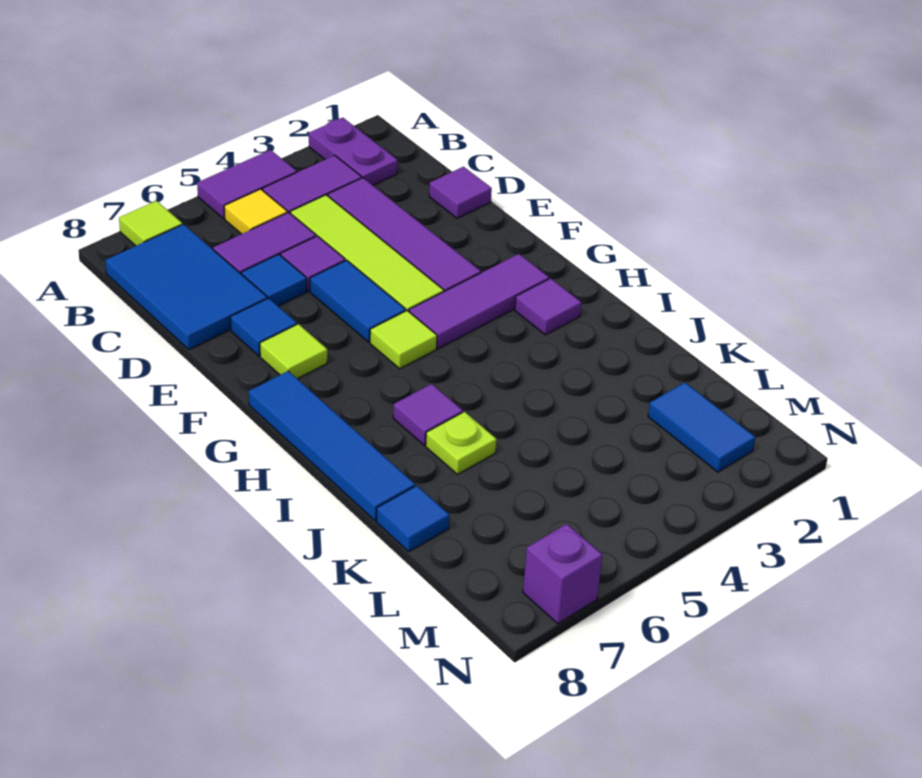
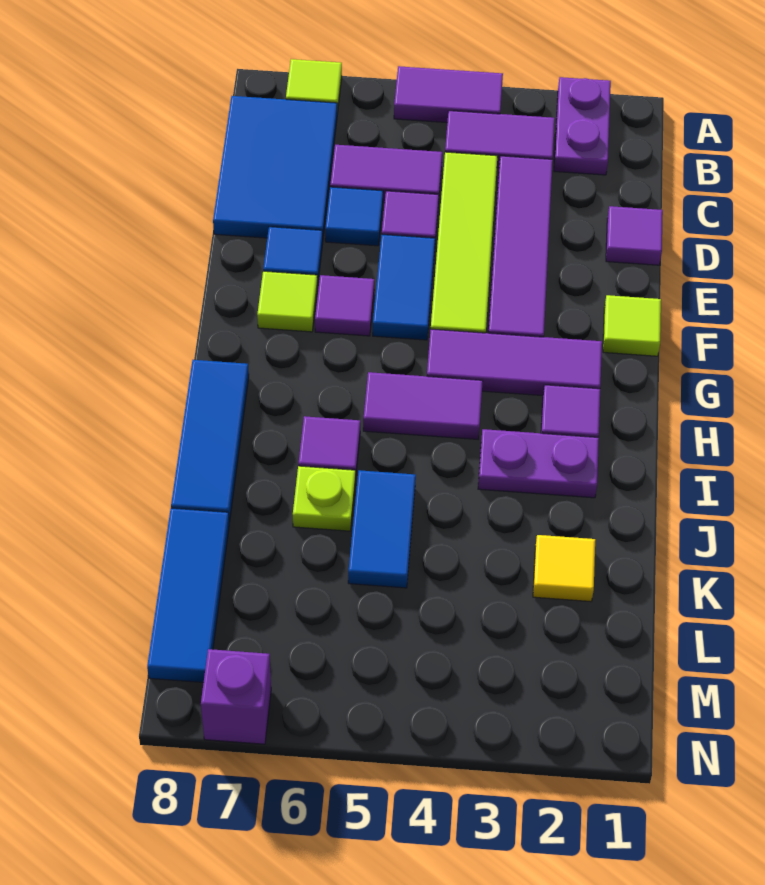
yellow tile B5 level 1 -> yellow tile K2 level 1
none -> purple tile F6 level 1
lime tile G5 level 1 -> lime tile F1 level 1
blue tile G8:J8 level 1 -> blue tile H8:J8 level 1
none -> purple tile H4:H5 level 1
none -> purple plate I2:I3 level 1
blue tile K8 level 1 -> blue tile K8:M8 level 1
blue tile L2:M2 level 1 -> blue tile J5:K5 level 1

